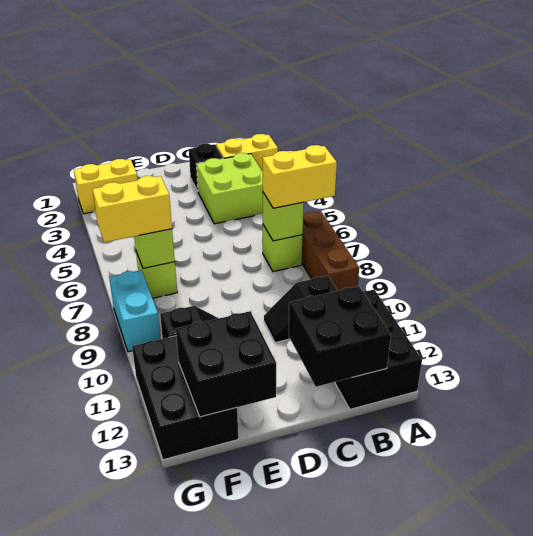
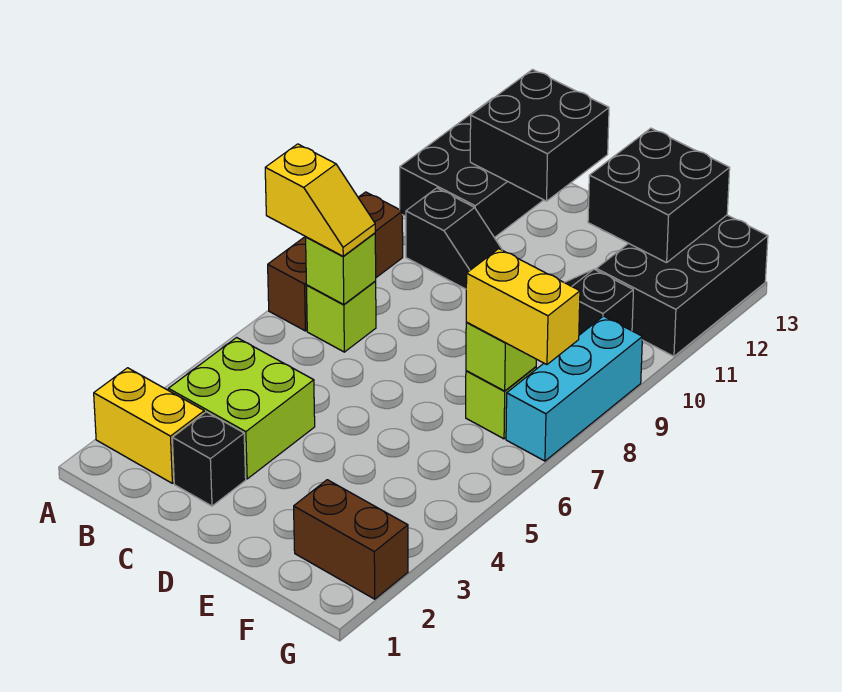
yellow brick A7:B7 level 3 -> yellow slope A7:B7 level 3 top A
yellow brick F2:G2 level 1 -> brown brick F2:G2 level 1
cyan brick G8:G9 level 1 -> cyan brick G7:G9 level 1

